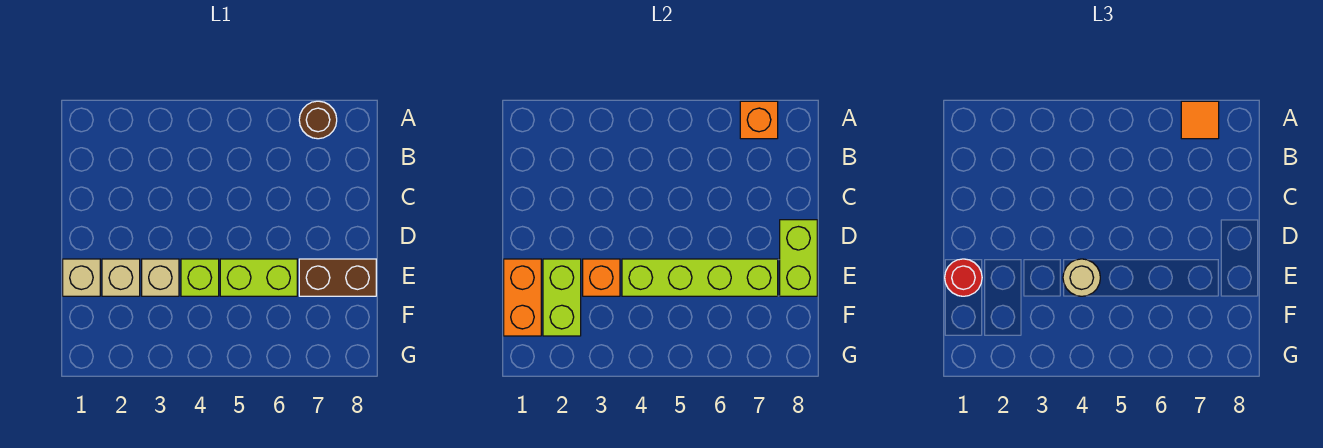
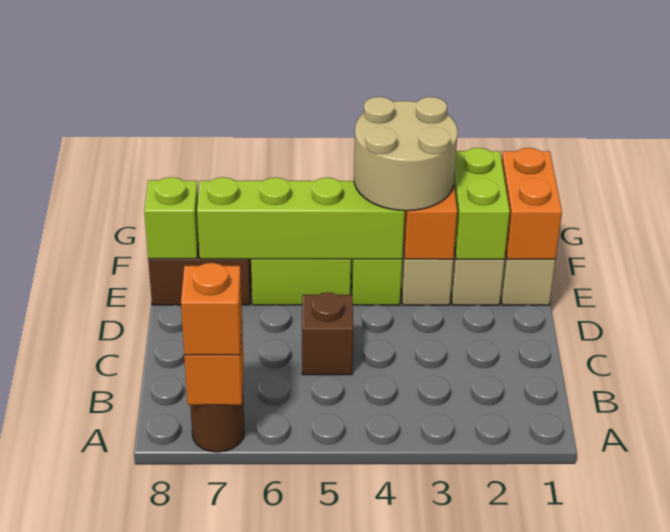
orange tile A7 level 3 -> orange brick A7 level 3
none -> brown brick C5 level 1
lime brick D8:E8 level 2 -> lime brick E8 level 2
red round brick E1 level 3 -> none
tan round brick E4 level 3 -> tan round brick E3:F4 level 3

